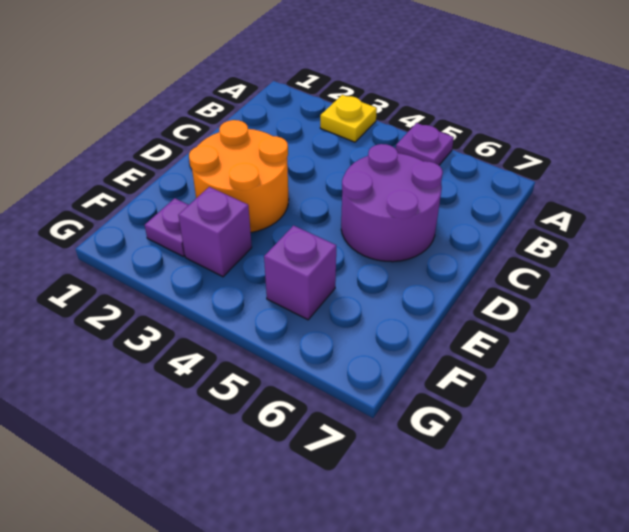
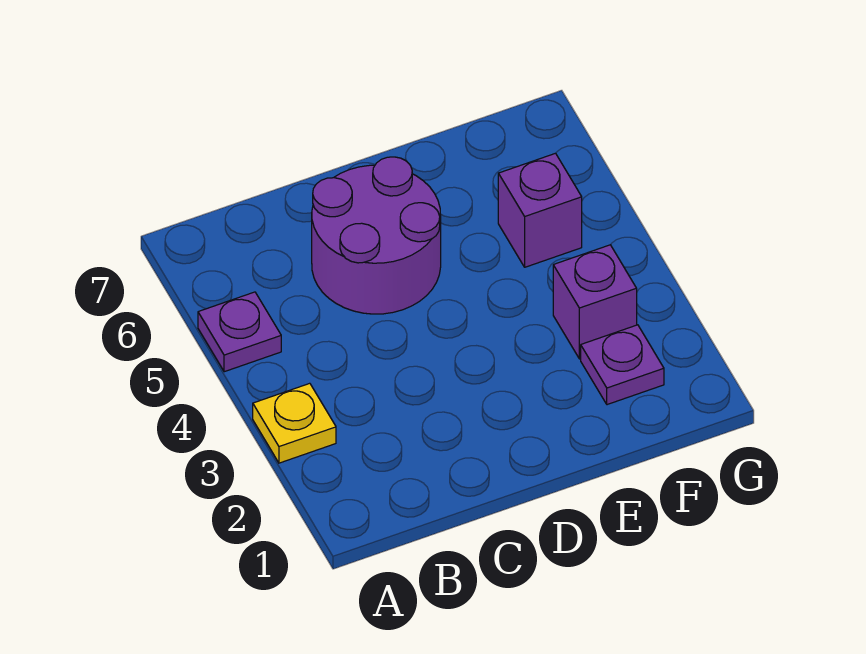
orange round brick D2:E3 level 1 -> none

